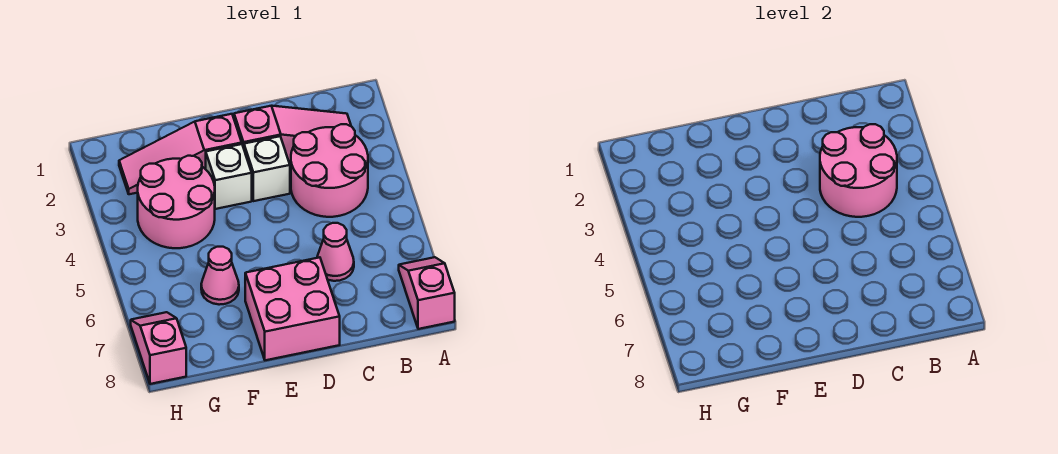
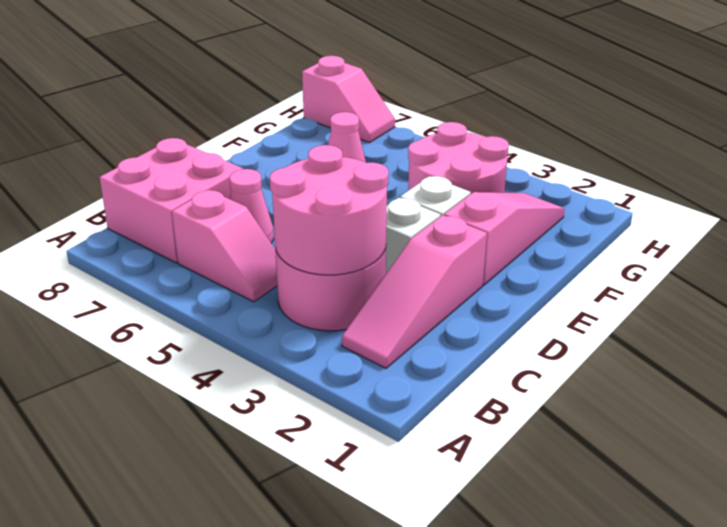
pink slope A7:A8 level 1 top 8 -> pink slope B5:B6 level 1 top 6
pink brick D7:E8 level 1 -> pink brick B7:C8 level 1

